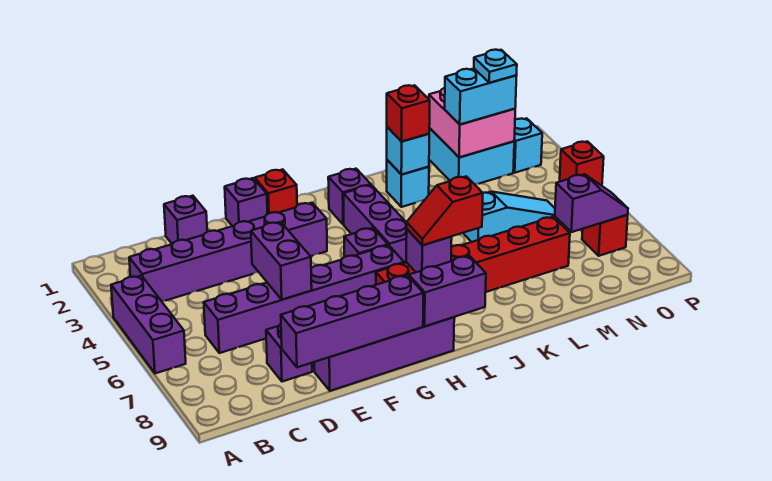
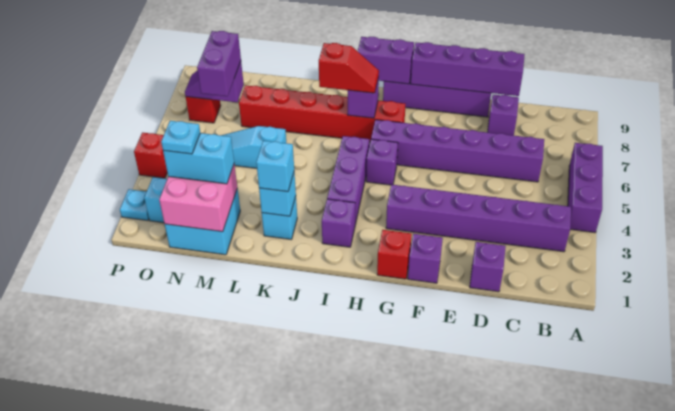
purple brick E5:E6 level 2 -> purple brick N6:N7 level 3
red brick K2 level 3 -> cyan brick K2 level 3
none -> cyan plate P2 level 1

